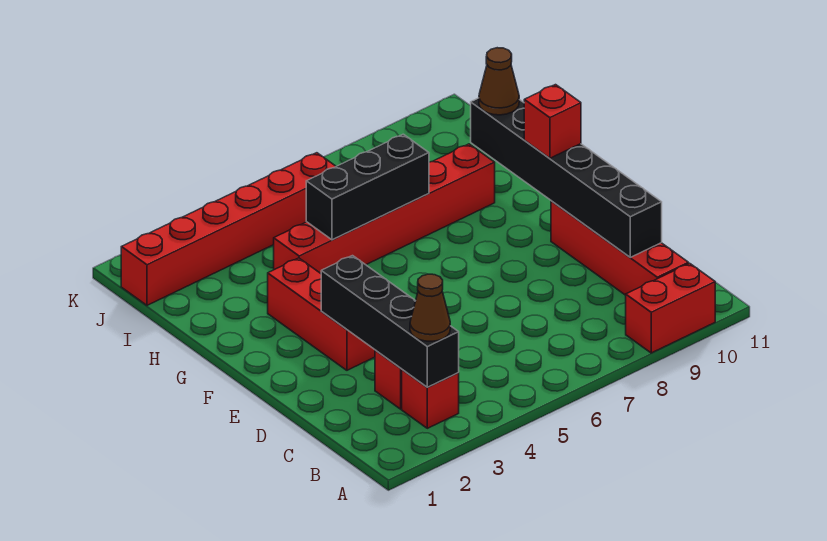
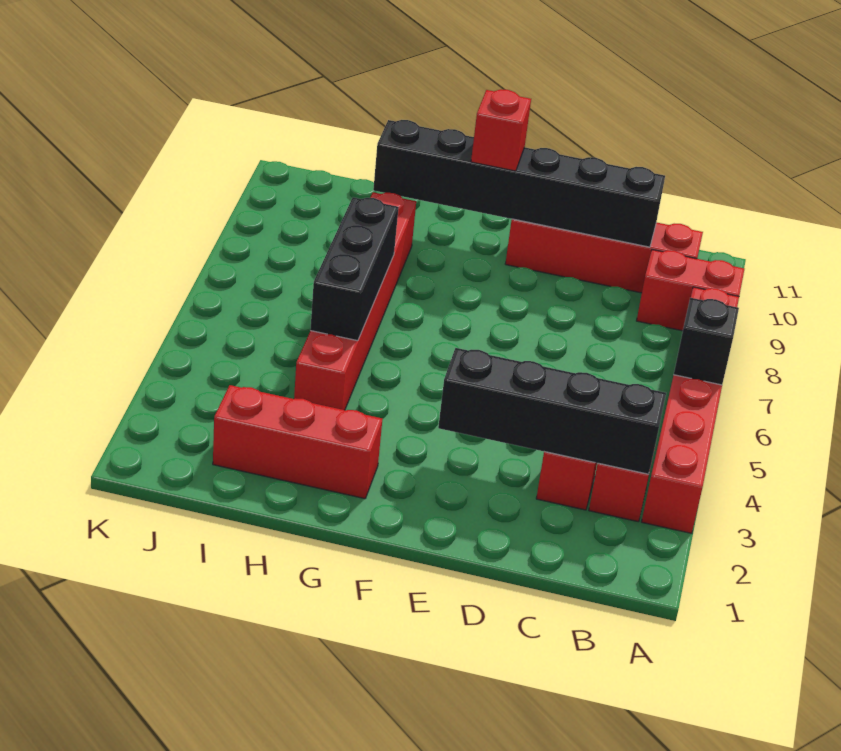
none -> black brick A6 level 2
red brick A9:A10 level 1 -> red brick A9:B9 level 1
brown cone B3 level 3 -> none
red brick E3:G3 level 1 -> red brick G2:I2 level 1
brown cone H10 level 3 -> none
red brick J1:J6 level 1 -> red brick A3:A8 level 1

